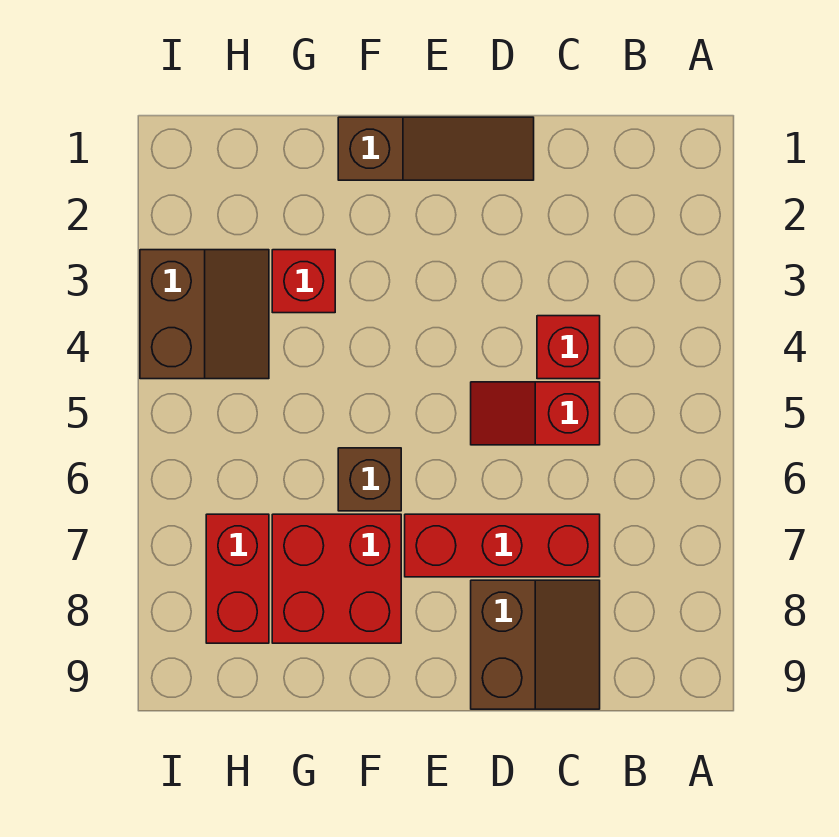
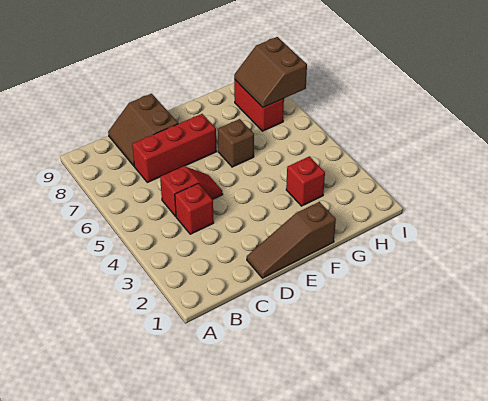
red brick F7:G8 level 1 -> none
brown slope H3:I4 level 1 top I -> brown slope H7:I8 level 2 top I

